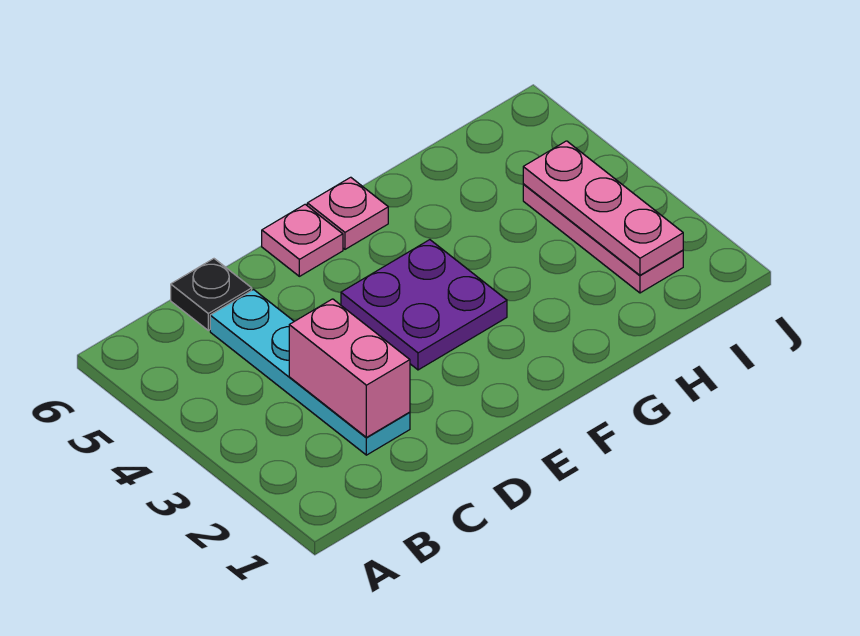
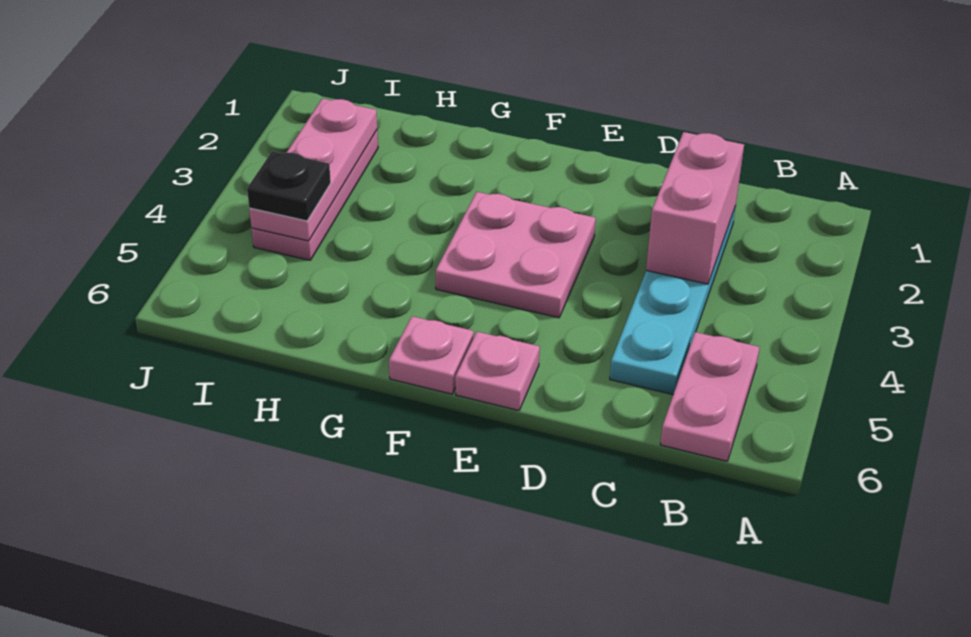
none -> pink plate B5:B6 level 1
black plate C6 level 1 -> black plate I4 level 3
purple plate E3:F4 level 1 -> pink plate E3:F4 level 1

